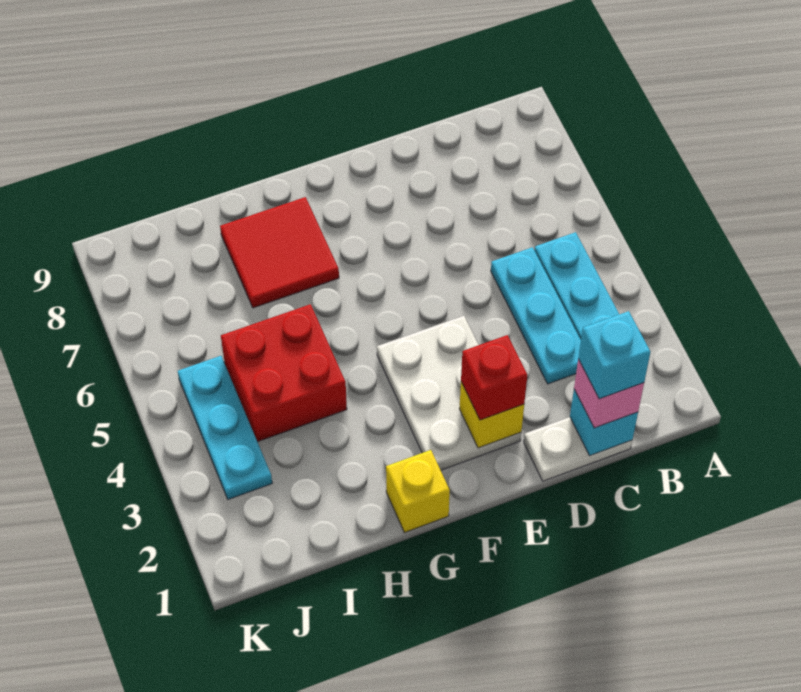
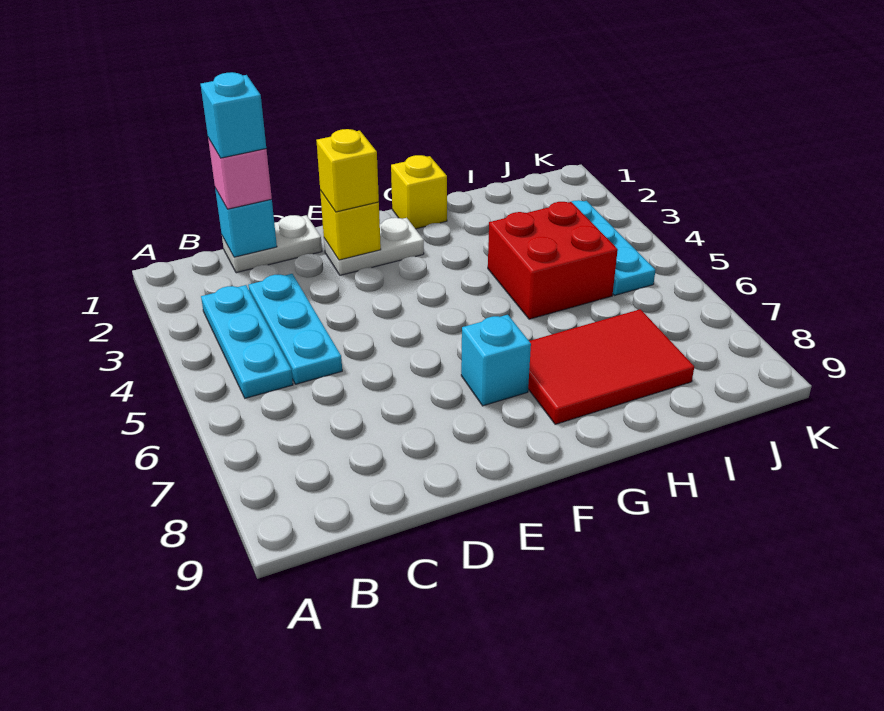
white plate E2:F4 level 1 -> white plate E2:F2 level 1
red brick E2 level 3 -> yellow brick E2 level 3
none -> cyan brick F7 level 1
red tile G7:H8 level 1 -> red tile G7:I8 level 1

